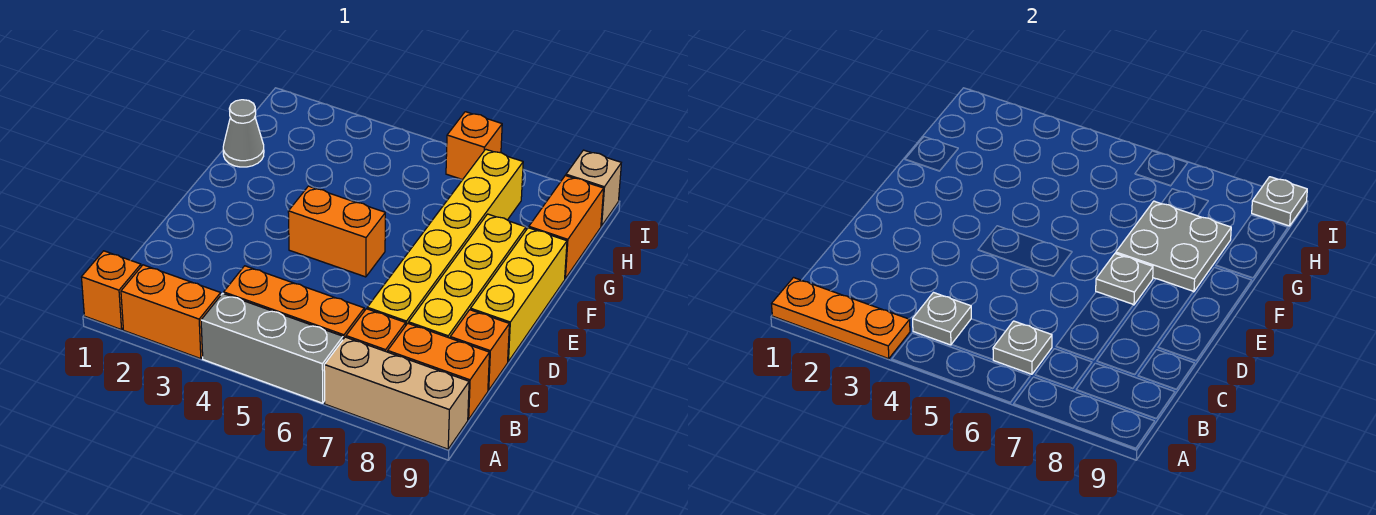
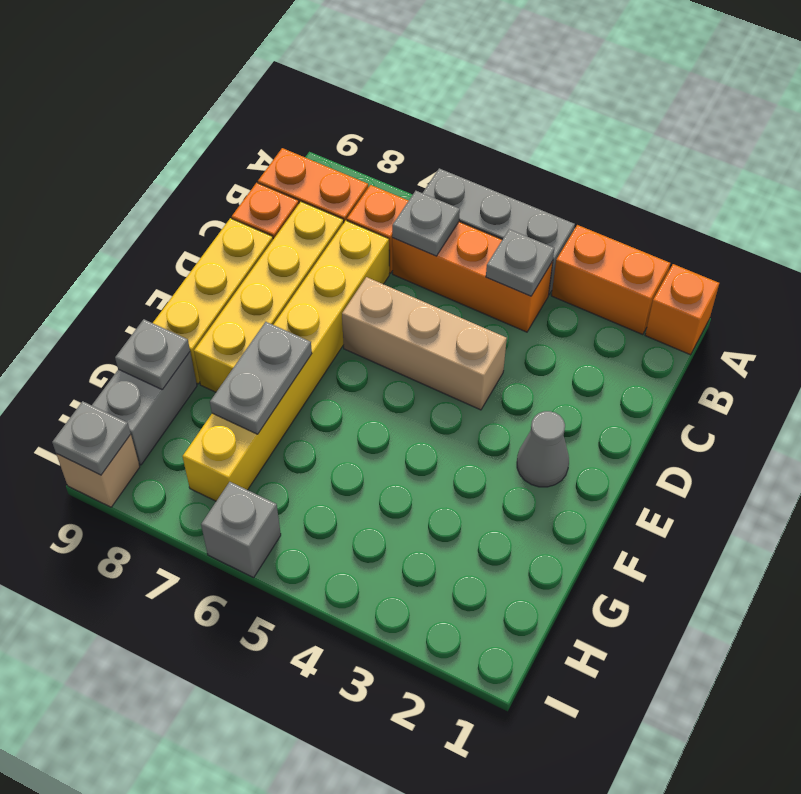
orange plate A1:A3 level 2 -> none
tan brick A7:A9 level 1 -> tan brick D4:D6 level 1
orange brick E4:E5 level 1 -> none
grey plate E7 level 2 -> grey plate G9 level 2
grey plate F7:G8 level 2 -> grey plate F7:G7 level 2
grey cone G1 level 1 -> grey cone E2 level 1
orange brick G9:H9 level 1 -> grey brick G9:H9 level 1
orange brick I6 level 1 -> grey brick I6 level 1

